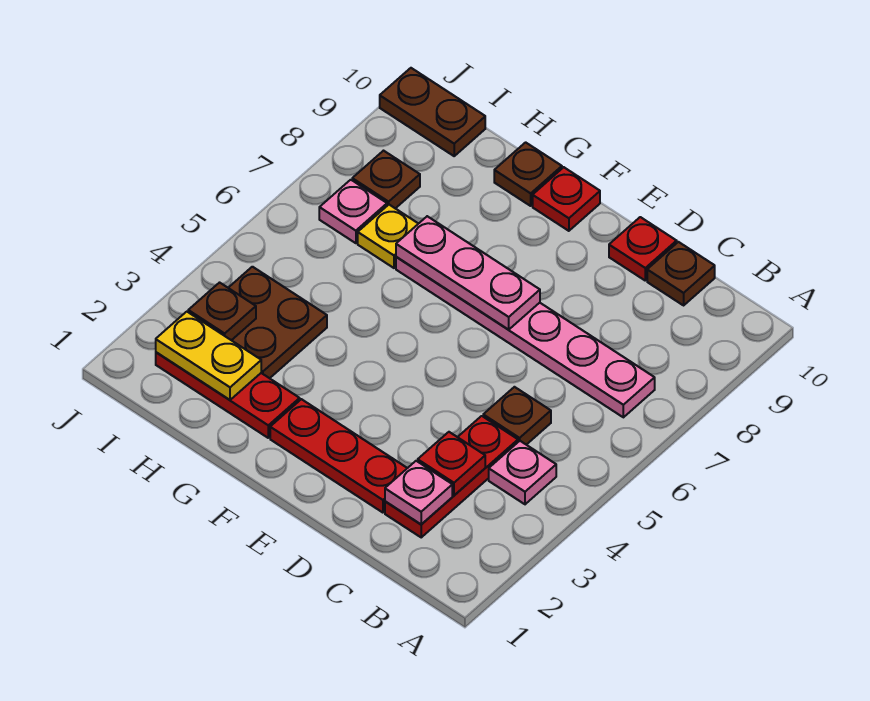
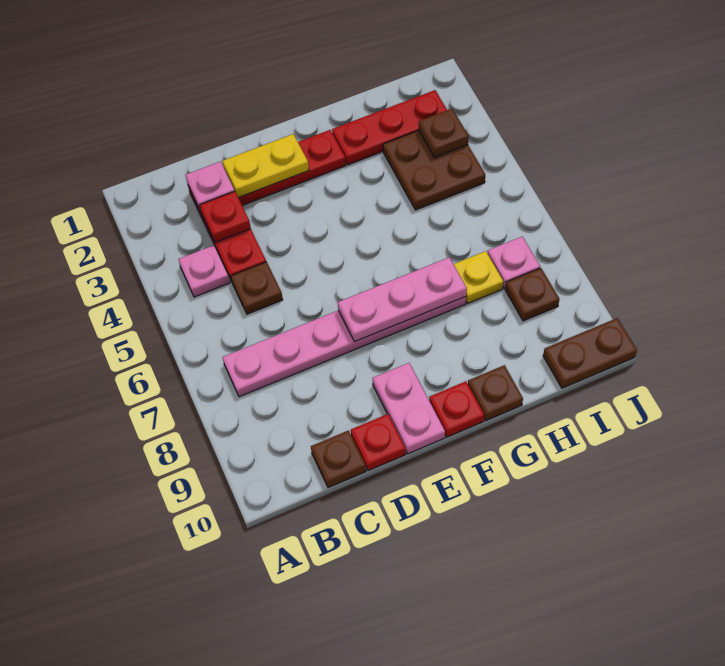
none -> pink plate E9:E10 level 1
yellow plate H2:I2 level 2 -> yellow plate D2:E2 level 2

